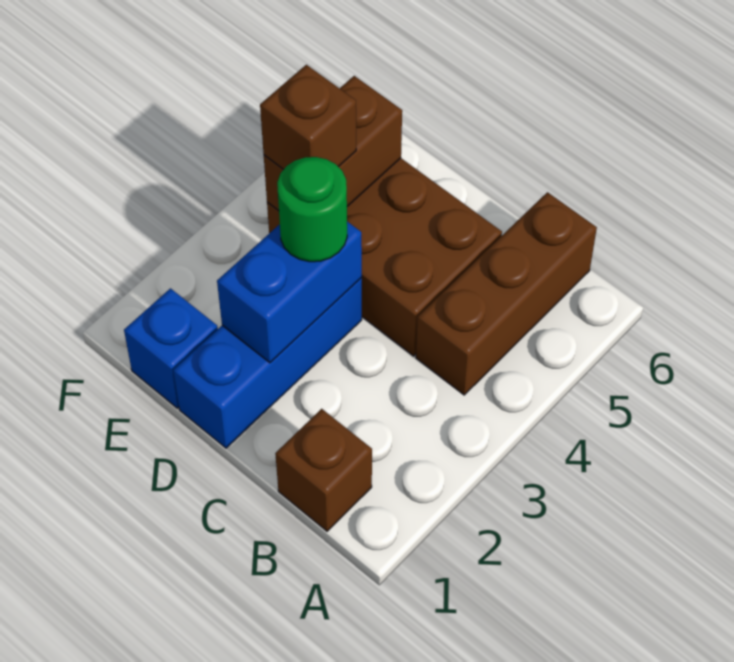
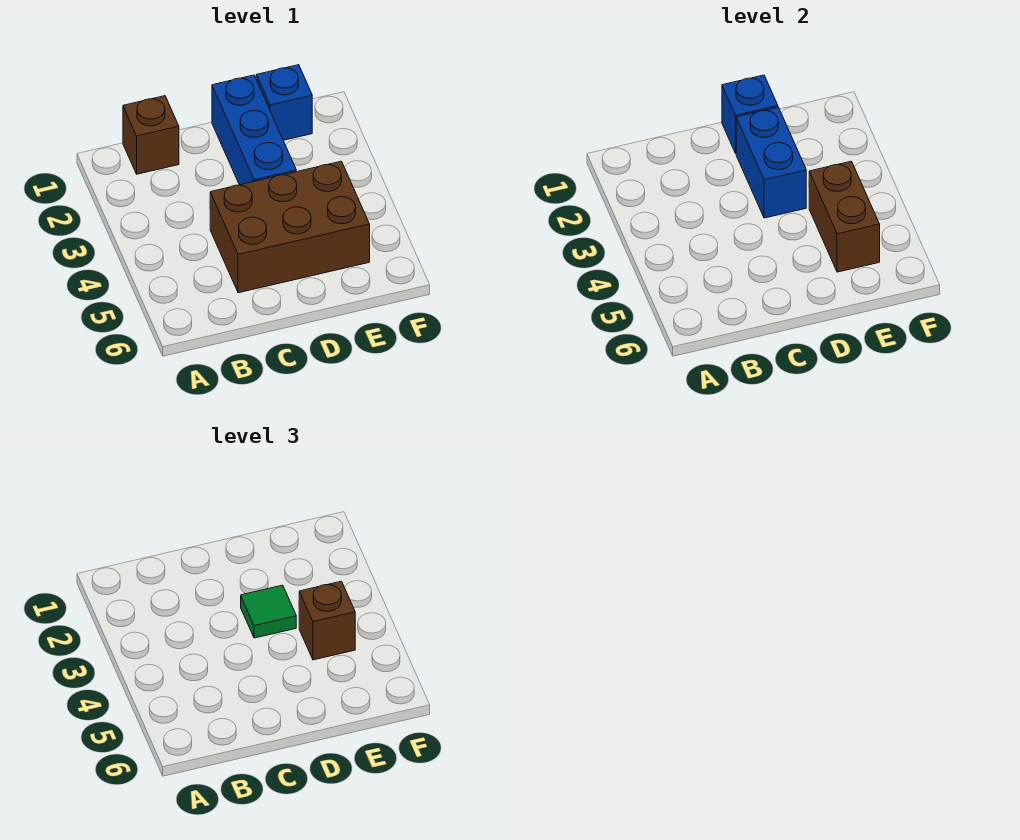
brown brick B4:B6 level 1 -> none
none -> blue brick D1 level 2
green round brick D3 level 3 -> green tile D3 level 3

